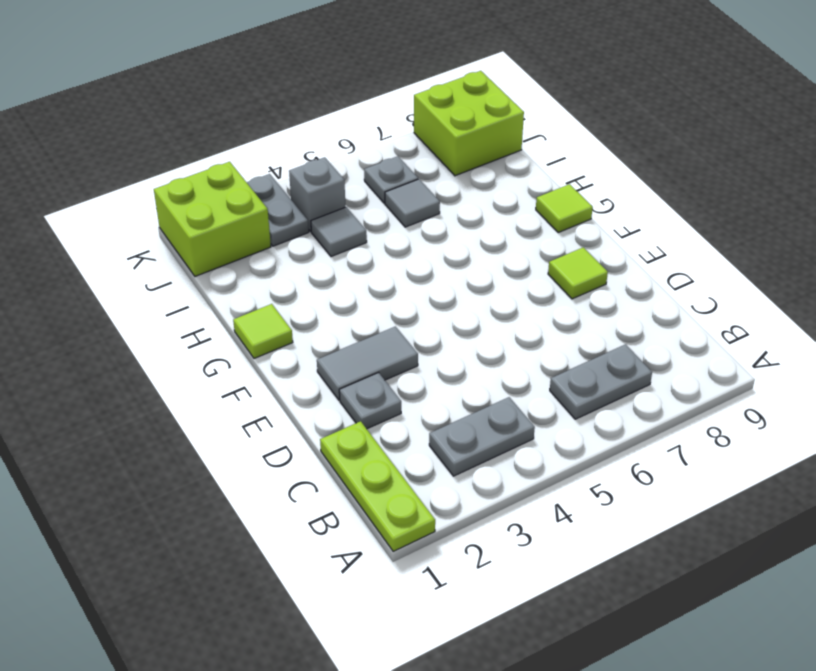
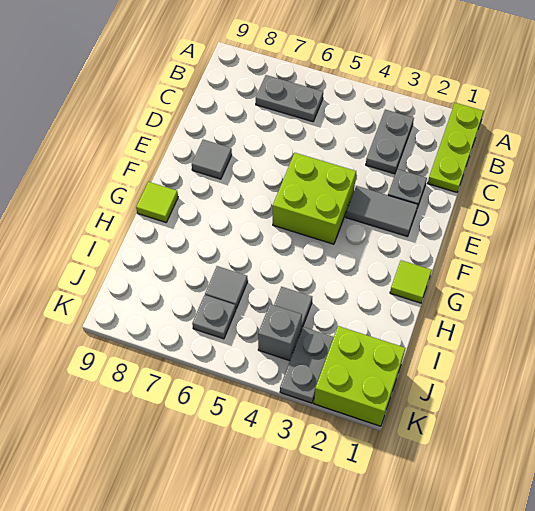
grey plate B3:B4 level 1 -> grey plate B3:C3 level 1
lime tile E8 level 1 -> grey tile E8 level 1
lime brick J8:K9 level 1 -> lime brick E4:F5 level 1

